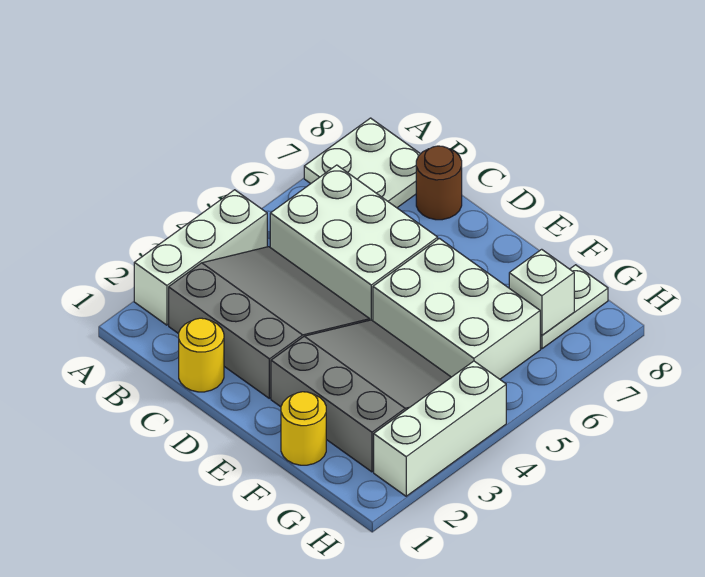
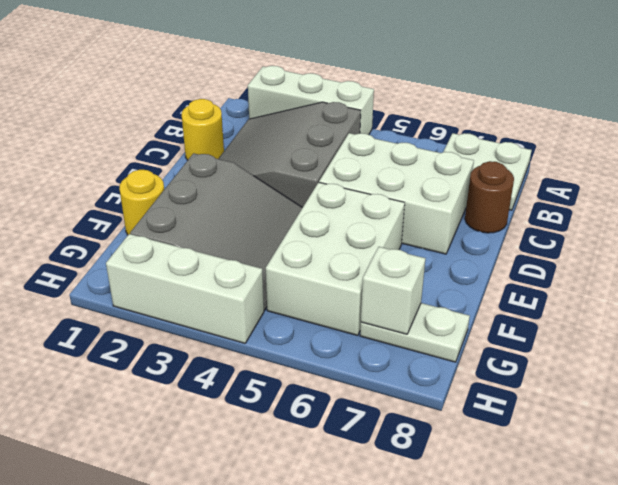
grey slope B2:D4 level 1 top 2 -> grey slope B2:D4 level 1 top 4
white brick B5:D6 level 1 -> white brick C5:D7 level 1

